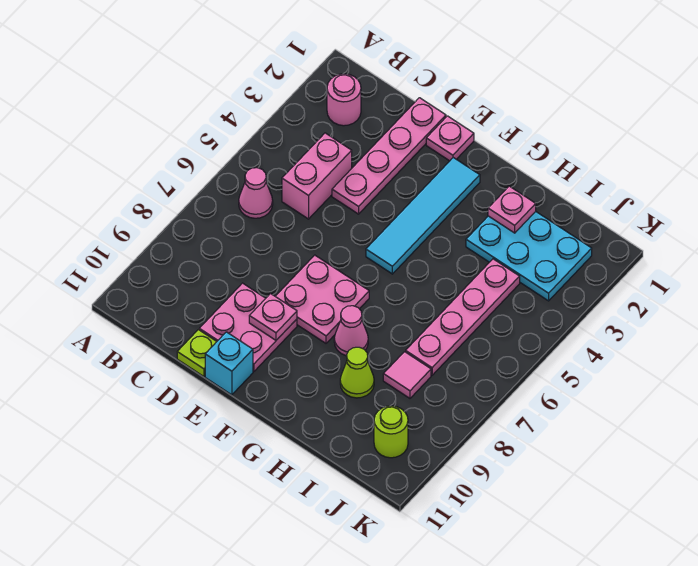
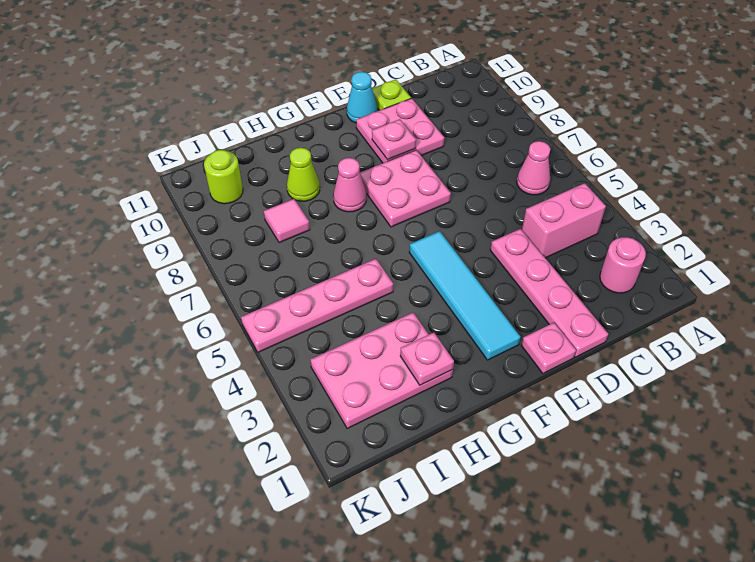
pink brick C4:C5 level 1 -> pink brick B4:C4 level 1
cyan brick E11 level 1 -> cyan cone E11 level 1
cyan plate H2:J3 level 1 -> pink plate H2:J3 level 1
pink plate I4:I7 level 1 -> pink plate H5:K5 level 1

